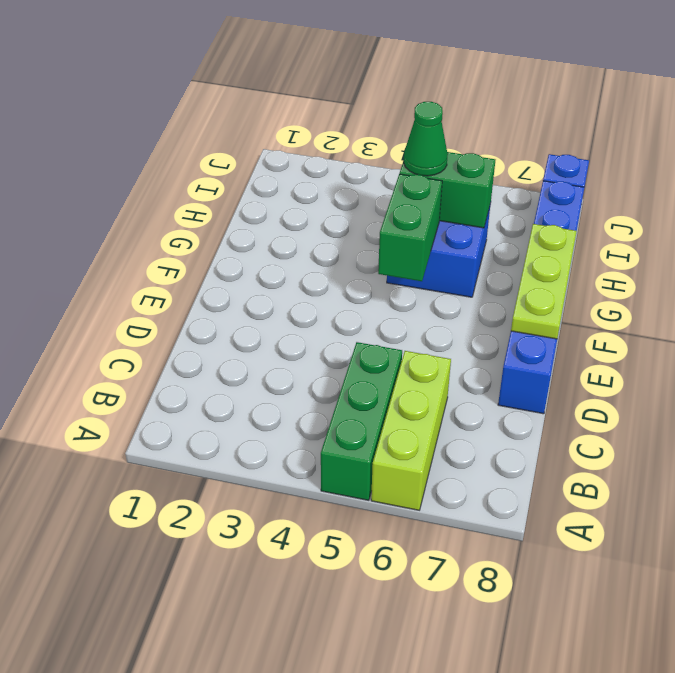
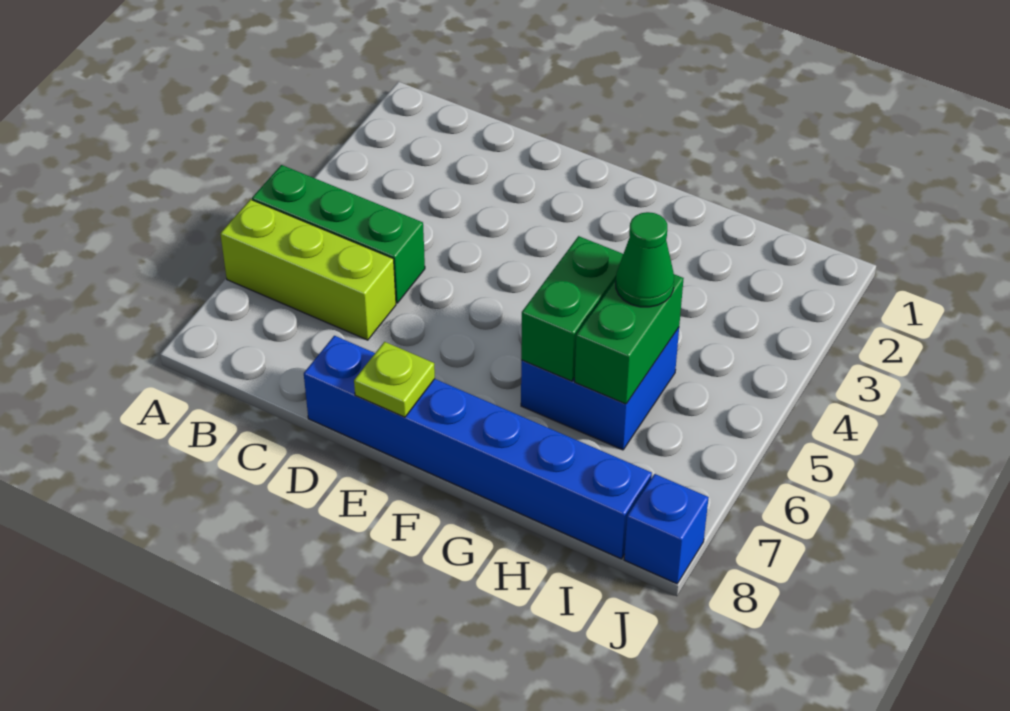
lime plate E8:G8 level 2 -> lime plate E8 level 2
green brick F5:G5 level 2 -> green brick G5:G6 level 2

